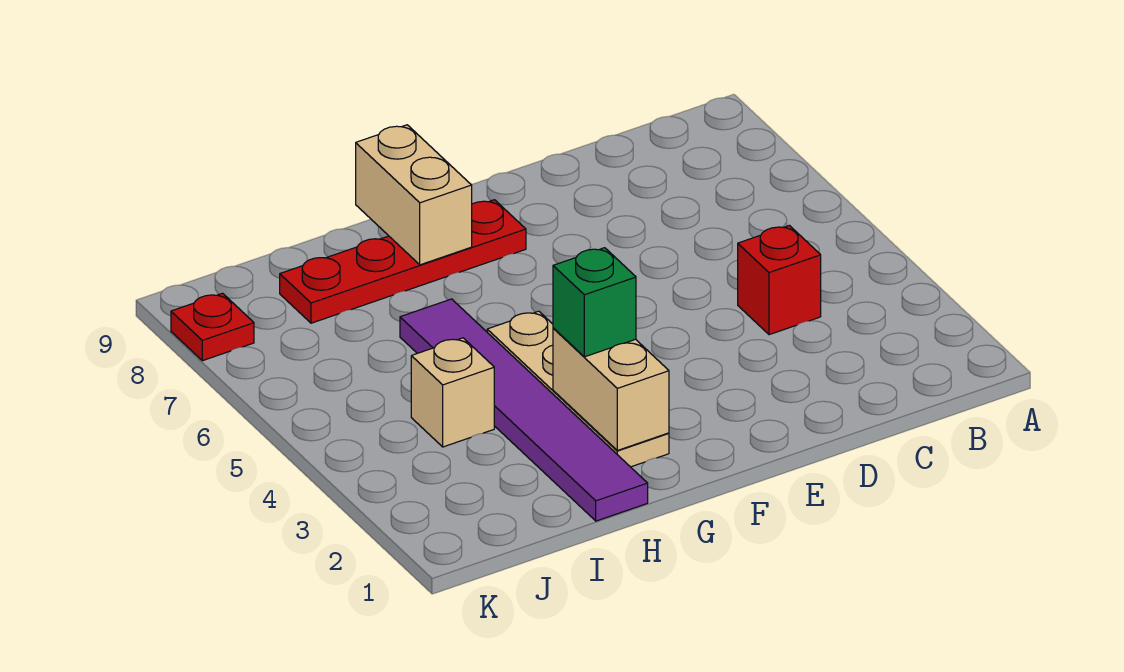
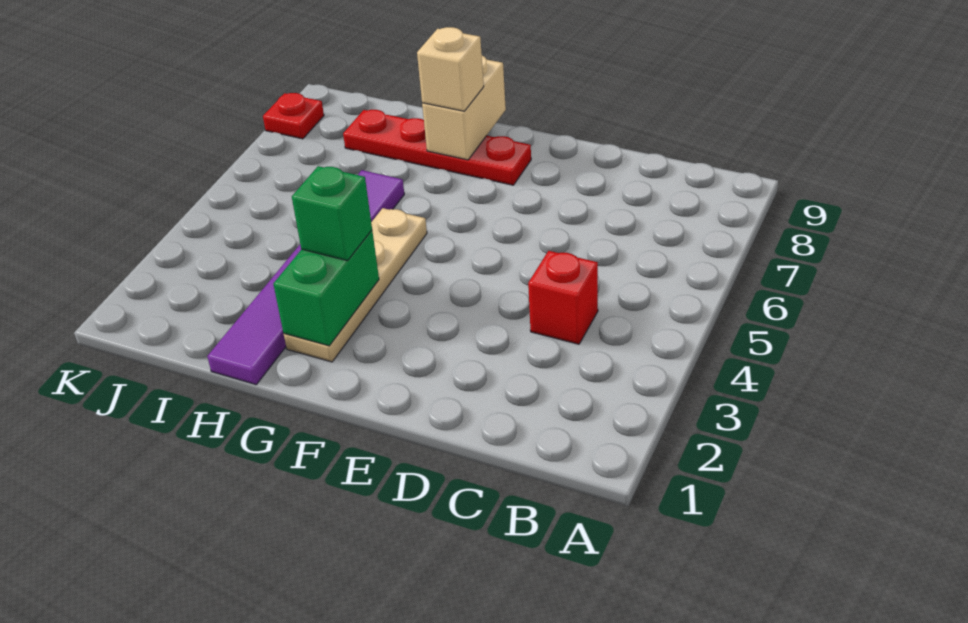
tan brick G2:G3 level 2 -> green brick G2:G3 level 2
tan brick I4 level 1 -> tan brick G8 level 3

